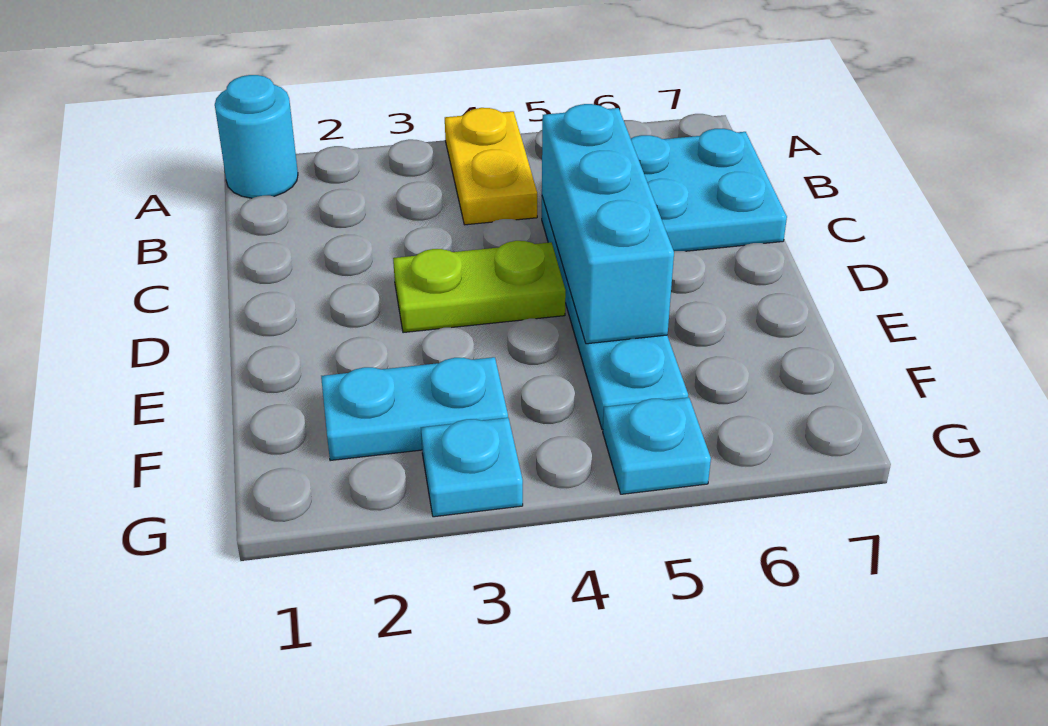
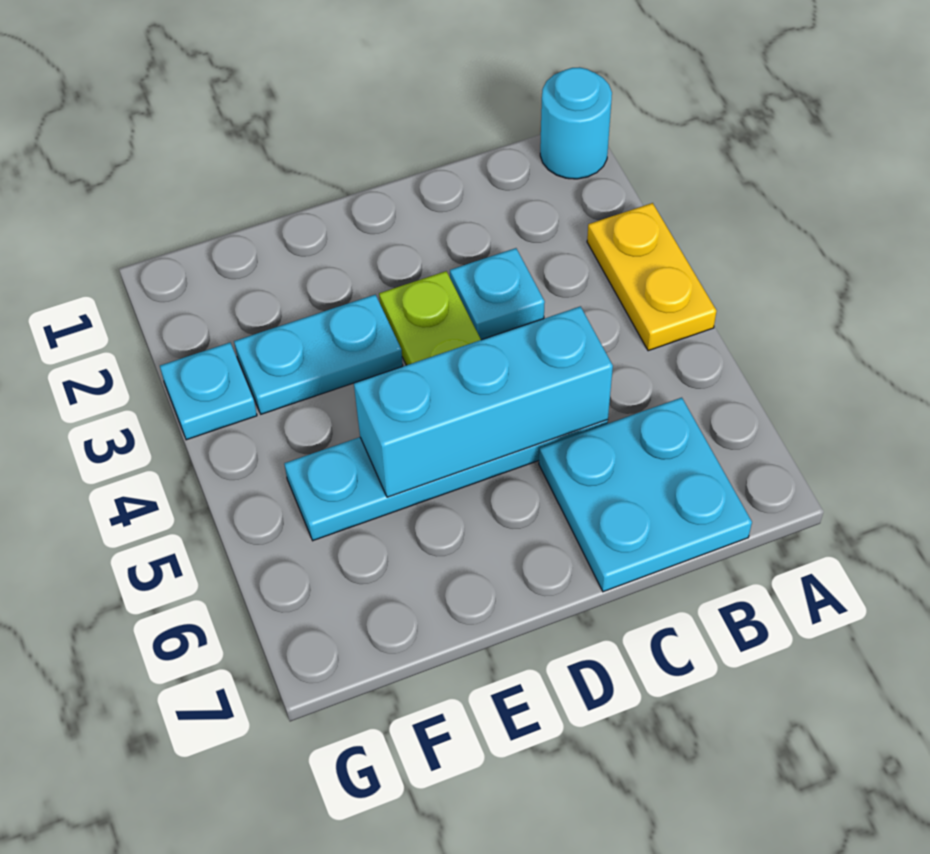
yellow plate A4:B4 level 1 -> yellow plate A3:A4 level 1
cyan plate F2:F3 level 1 -> cyan plate E3:F3 level 1
cyan plate G5 level 1 -> cyan plate C3 level 1

